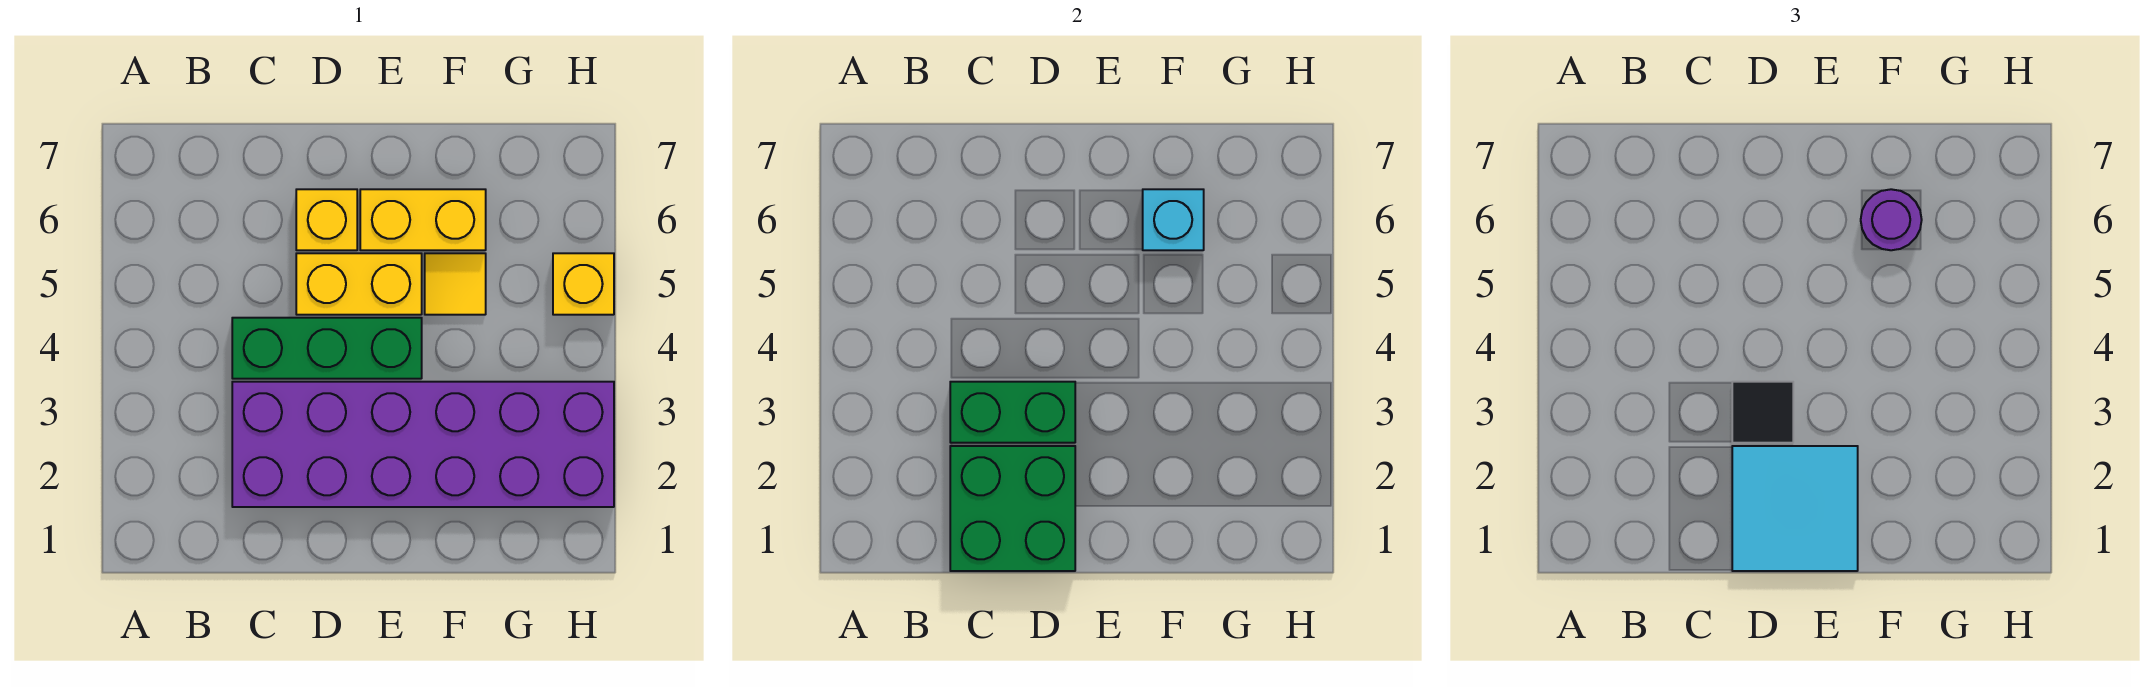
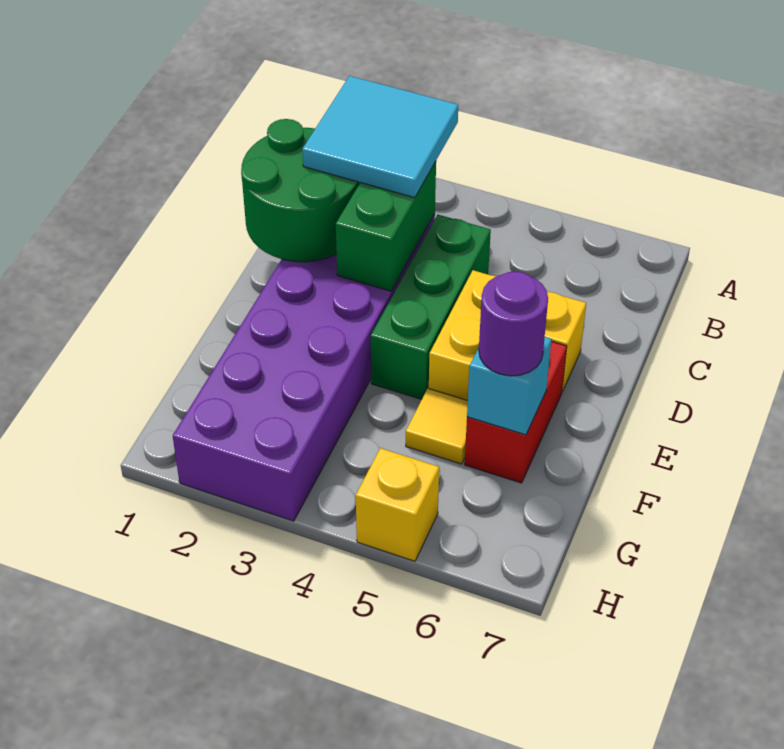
green brick C1:D2 level 2 -> green round brick C1:D2 level 2
cyan tile D1:E2 level 3 -> cyan tile B2:C3 level 3
black tile D3 level 3 -> none
yellow brick E6:F6 level 1 -> red brick E6:F6 level 1

